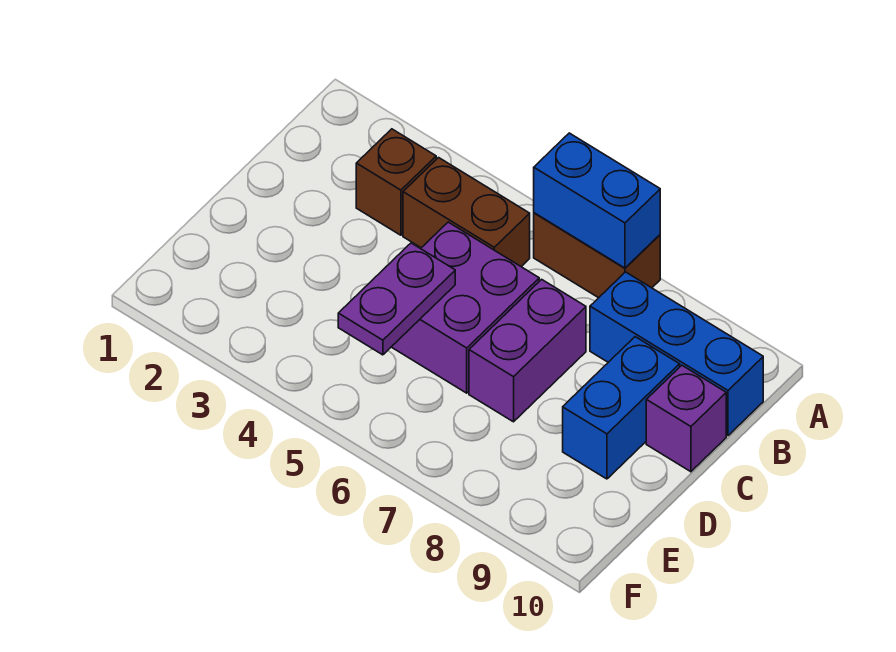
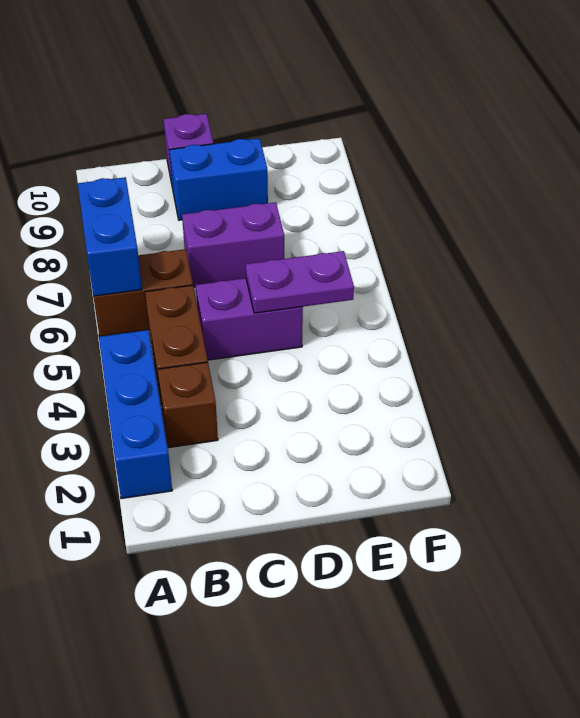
brown brick A6:A7 level 1 -> brown brick A6:B6 level 1
blue brick B8:B10 level 1 -> blue brick A2:A4 level 1
purple brick C5:D6 level 1 -> purple brick C5:D5 level 1

